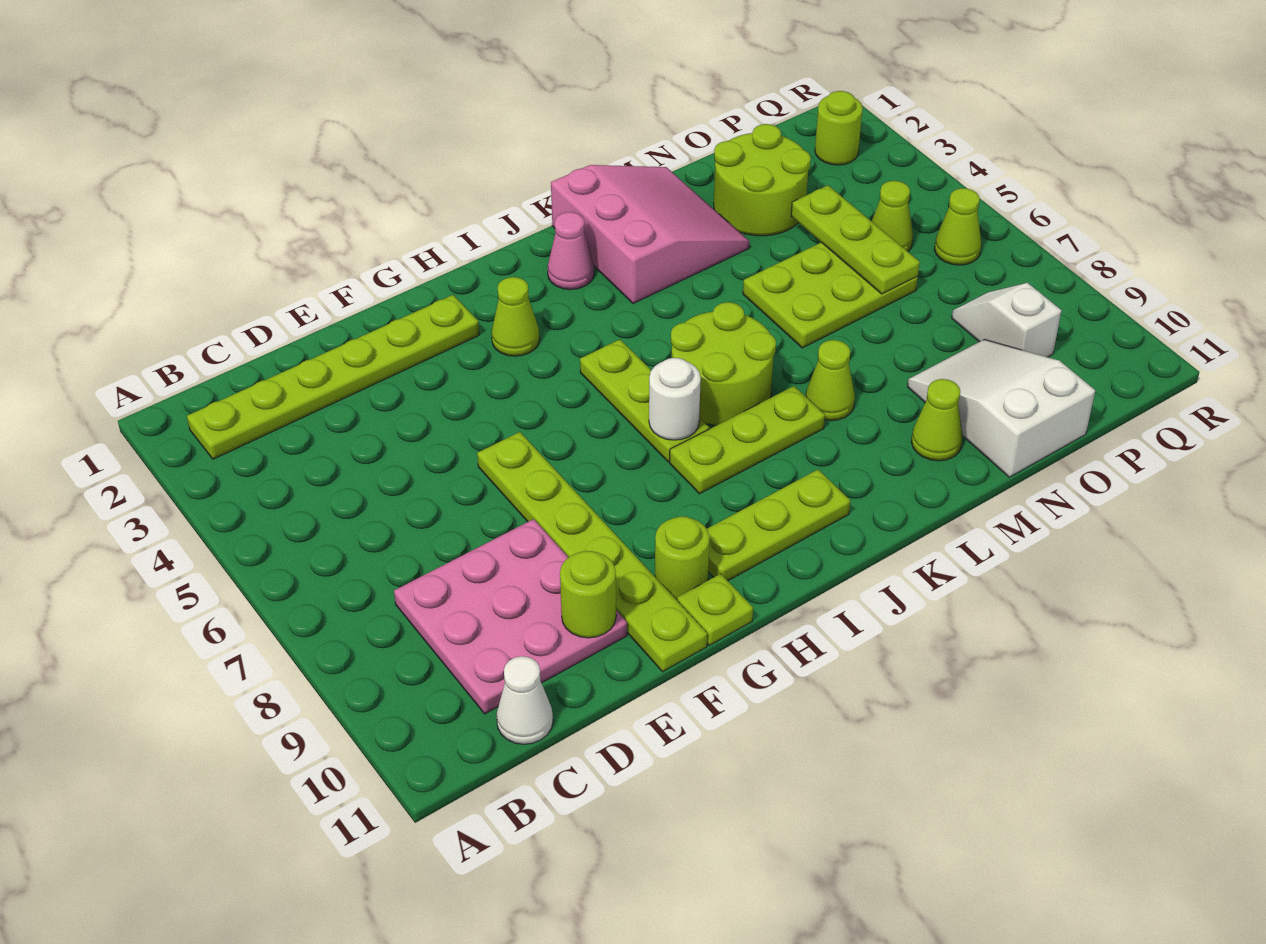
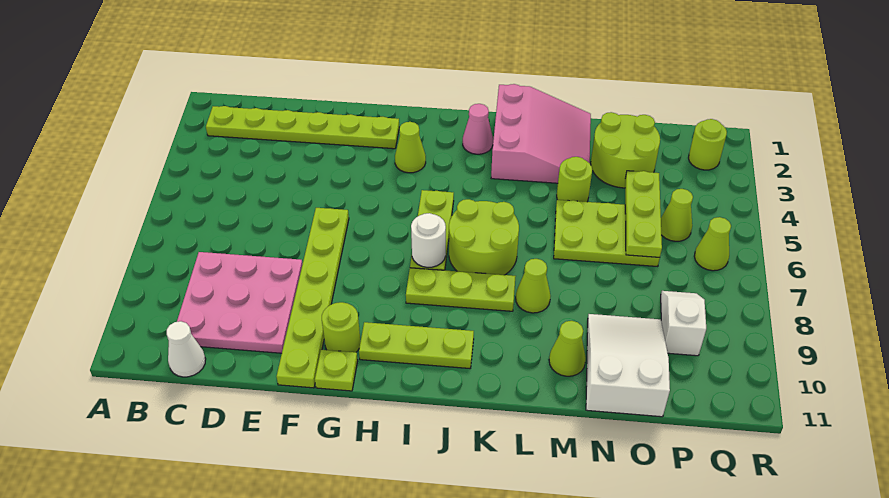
lime round brick E10 level 2 -> lime round brick M4 level 1

